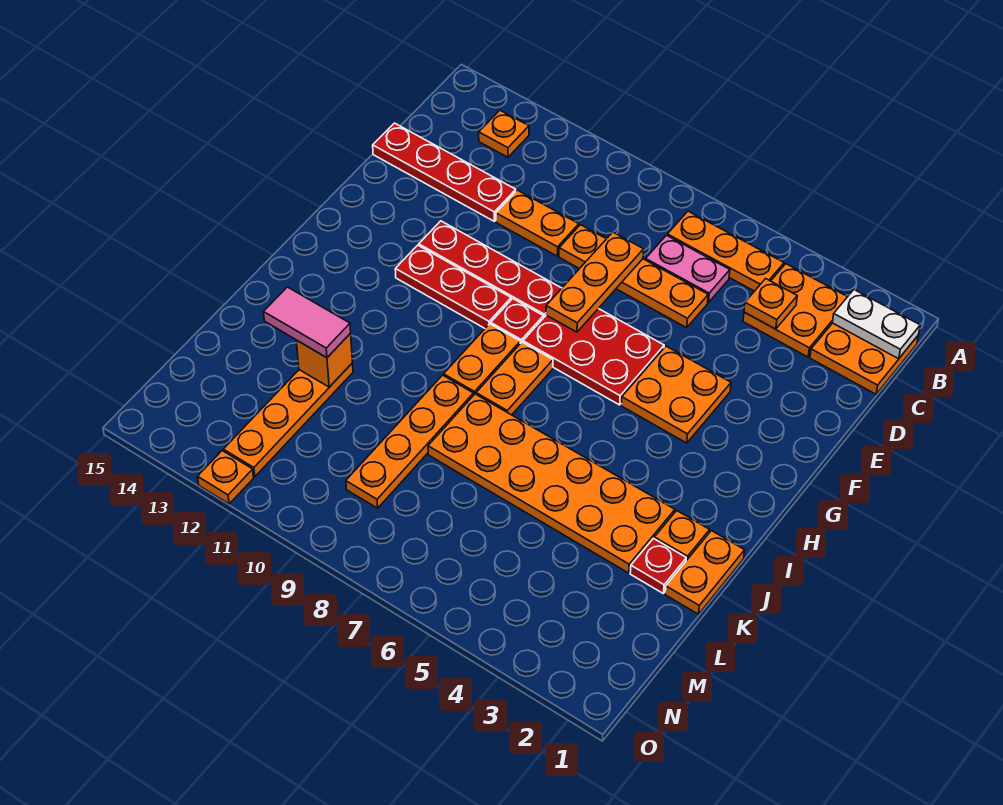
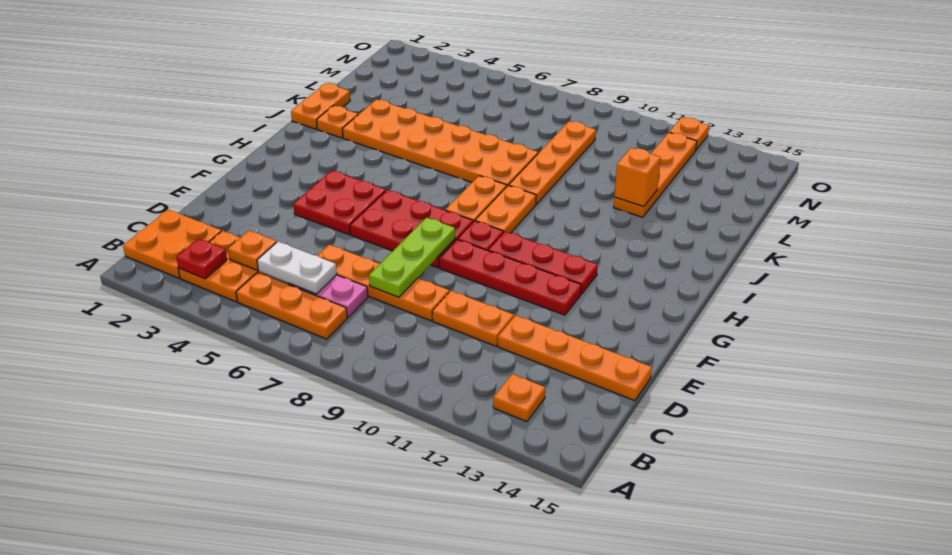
white plate B1:B2 level 2 -> white plate C5:C6 level 2
orange plate D8:F8 level 2 -> lime plate D8:F8 level 2
red plate D12:D15 level 1 -> orange plate D12:D15 level 1
orange plate F4:G5 level 1 -> red plate F4:G5 level 1
red plate K2 level 1 -> red plate B3 level 2
pink tile K12:K13 level 3 -> none

